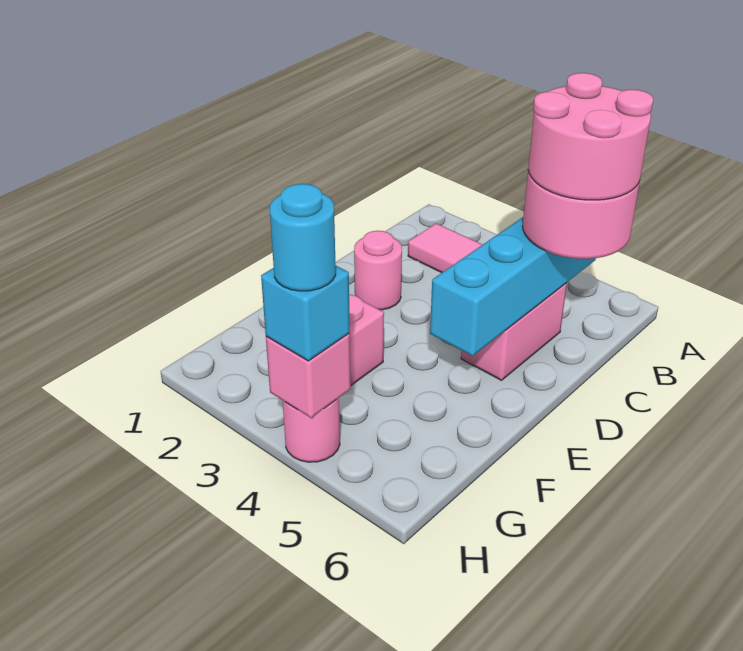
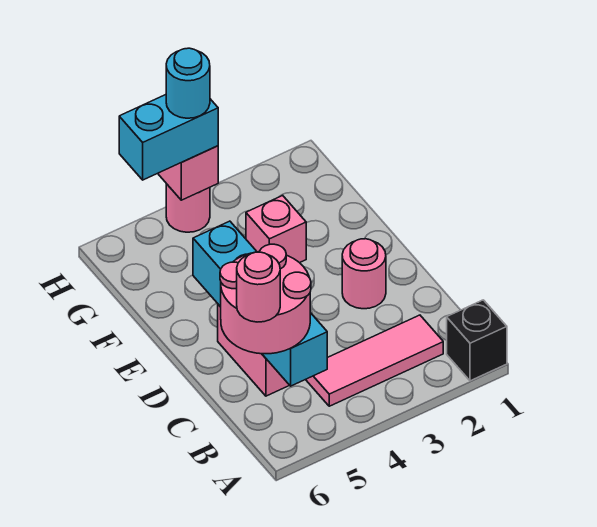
none -> black brick A1 level 1
pink round brick B5:C6 level 4 -> pink round brick B6 level 4
cyan brick H4 level 3 -> cyan brick H4:H5 level 3

